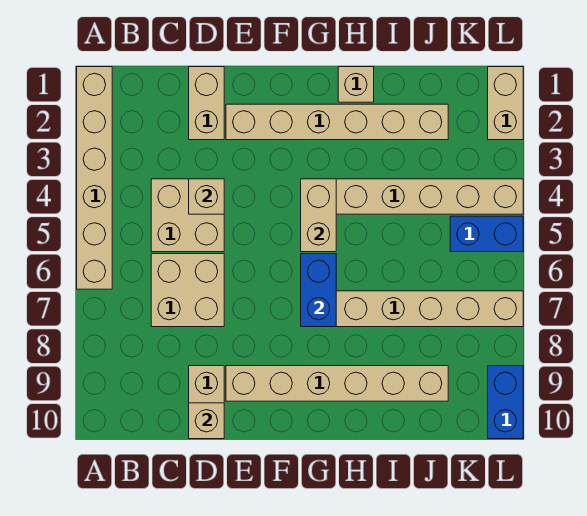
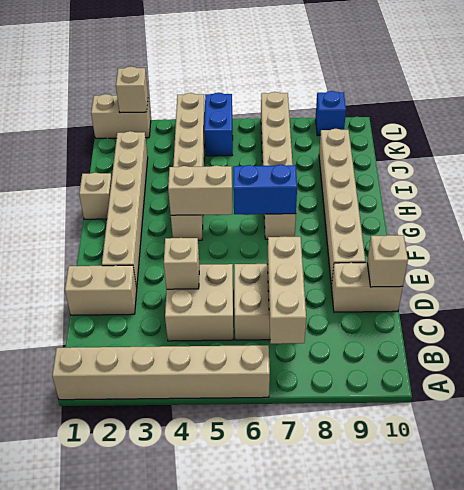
none -> tan brick B7:D7 level 2
none -> tan brick L2 level 2
blue brick L9:L10 level 1 -> blue brick L9 level 1

